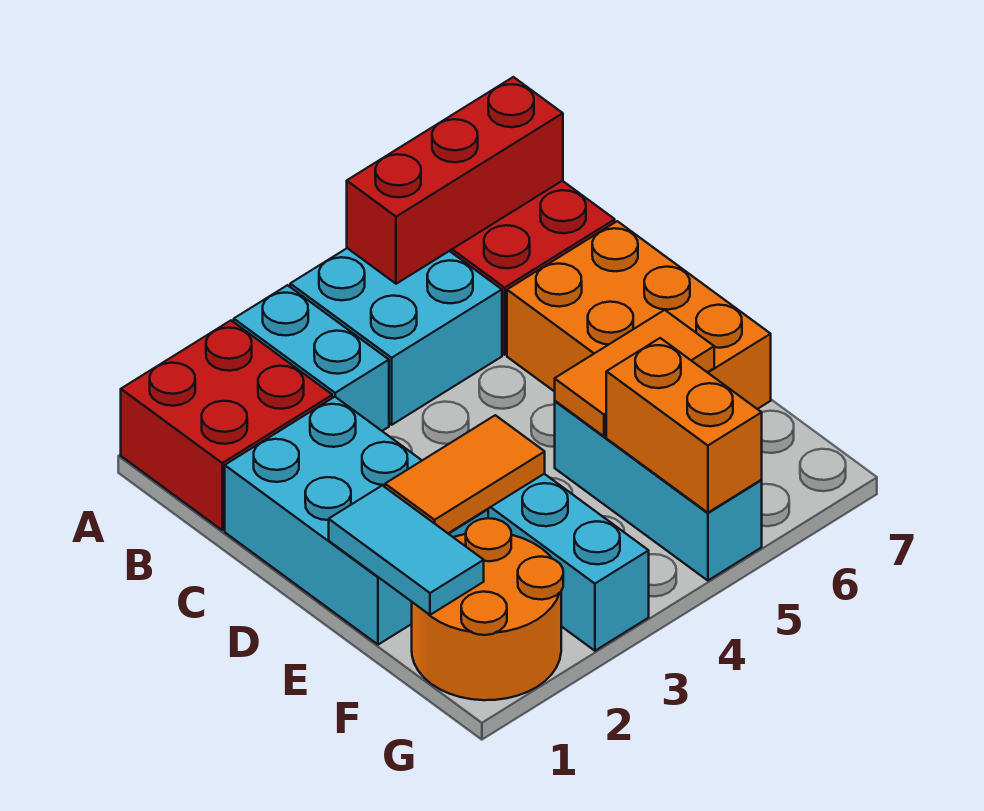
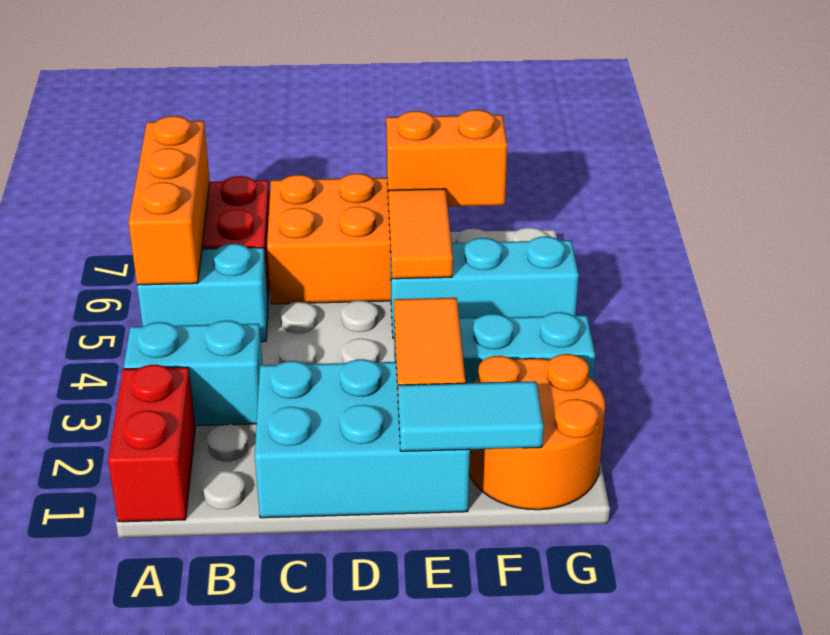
red brick A1:B2 level 1 -> red brick A1:A2 level 1
cyan brick A4:B5 level 1 -> cyan brick A5:B5 level 1
red brick A5:A7 level 2 -> orange brick A5:A7 level 2
orange brick F5:G5 level 2 -> orange brick E7:F7 level 2

